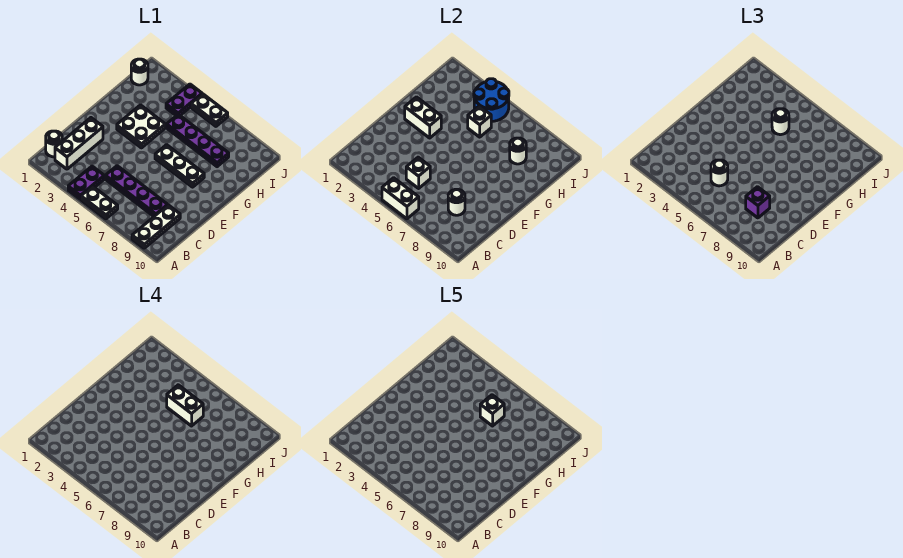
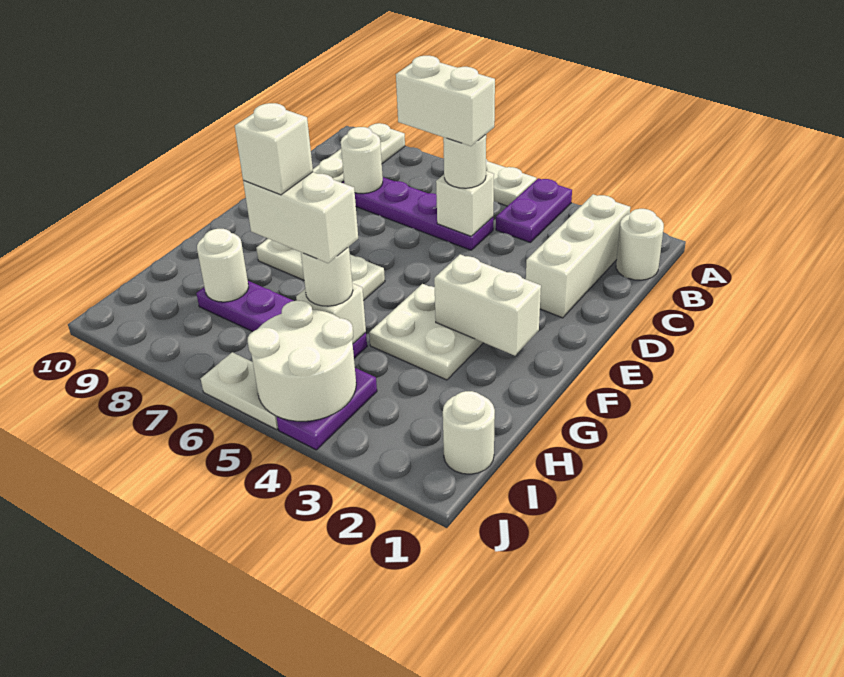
white brick A5:A6 level 2 -> white brick C5:C6 level 4
purple brick C8 level 3 -> none
blue round brick I4:J5 level 2 -> white round brick I4:J5 level 2

